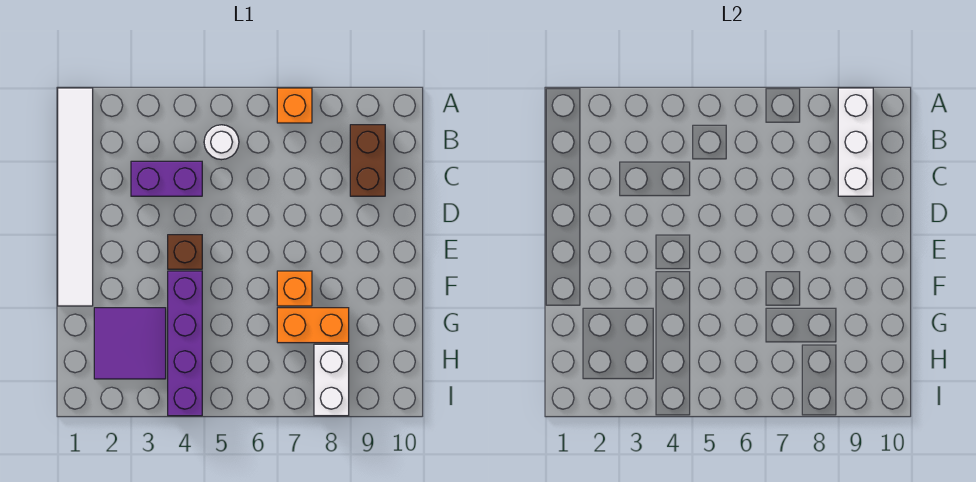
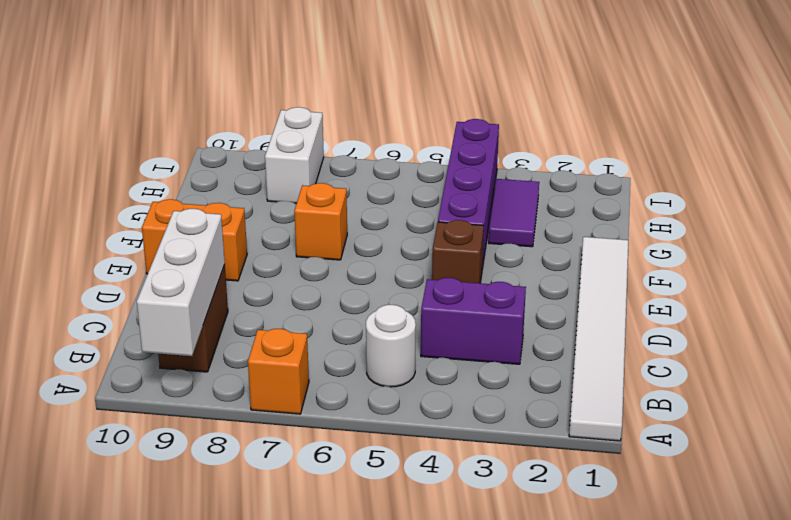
purple tile G2:H3 level 1 -> purple tile G3:H3 level 1
orange brick G7:G8 level 1 -> orange brick E9:E10 level 1

